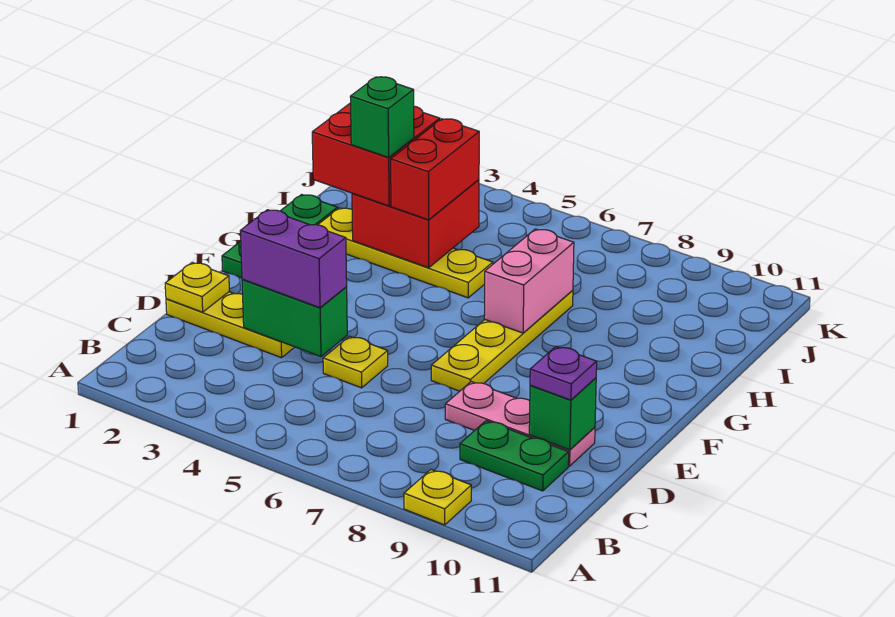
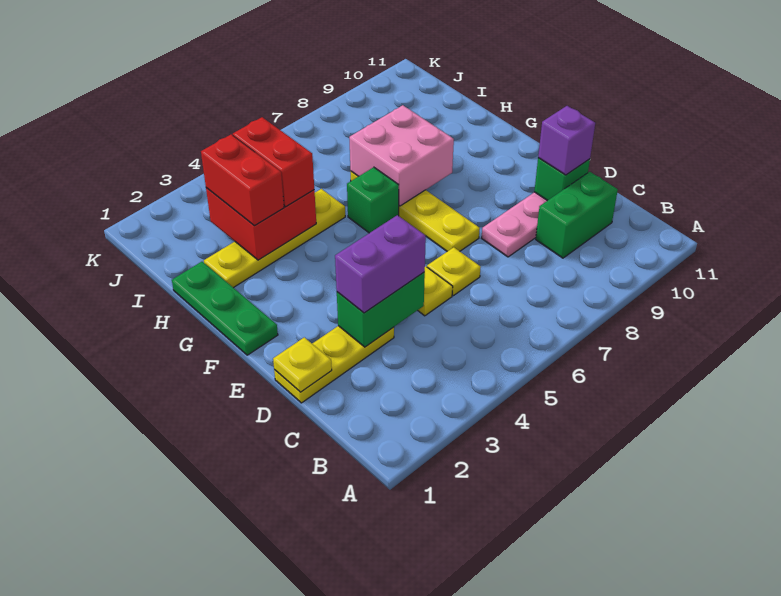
yellow plate A9 level 1 -> yellow plate D6 level 1
green plate C9:C10 level 1 -> green brick C9:C10 level 1
purple plate D10 level 3 -> purple brick D10 level 3
pink brick G7:H7 level 2 -> pink brick G7:H8 level 2
red brick H2:I3 level 3 -> red brick H3:I3 level 3
green brick H3 level 4 -> green brick G6 level 1

